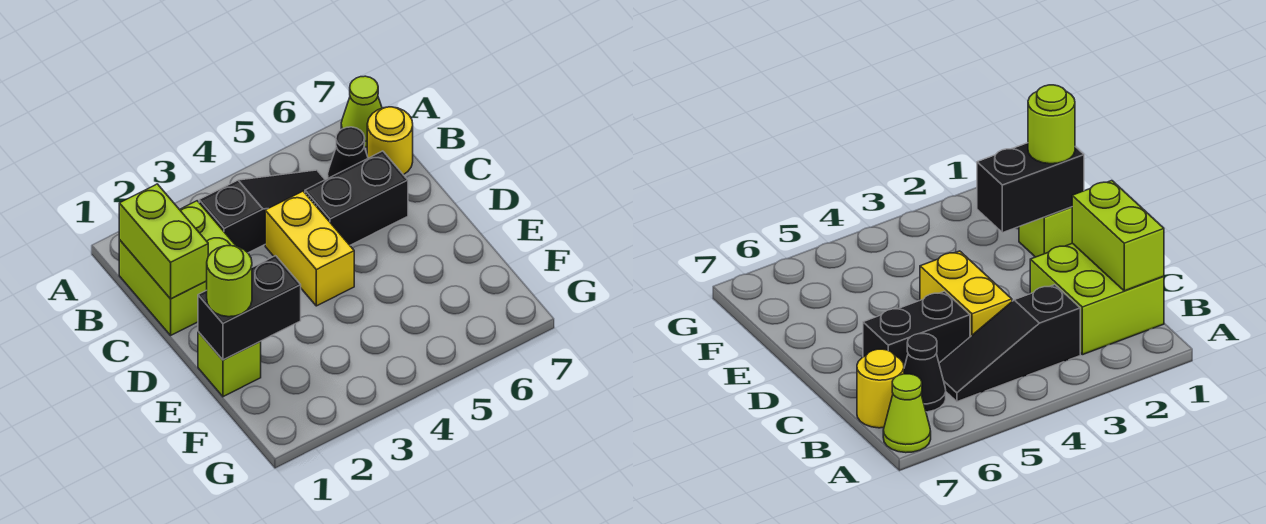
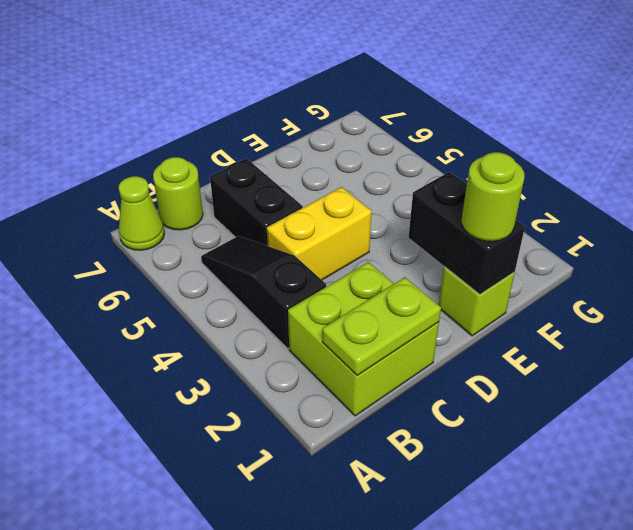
lime brick B1:C1 level 2 -> lime plate B1:C1 level 2
black cone B6 level 1 -> none
yellow round brick B7 level 1 -> lime round brick B7 level 1

